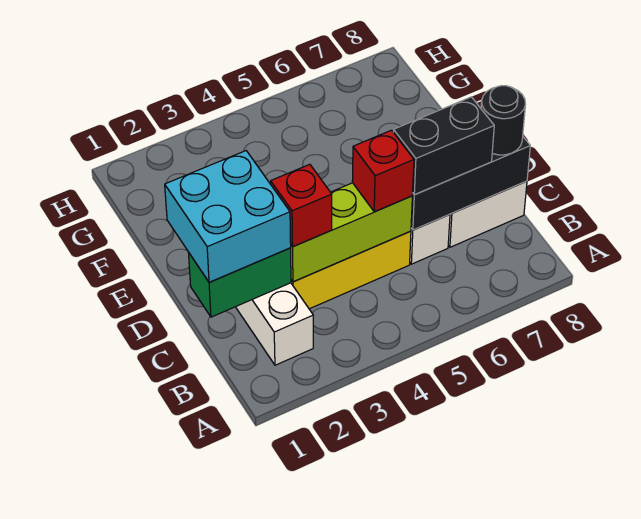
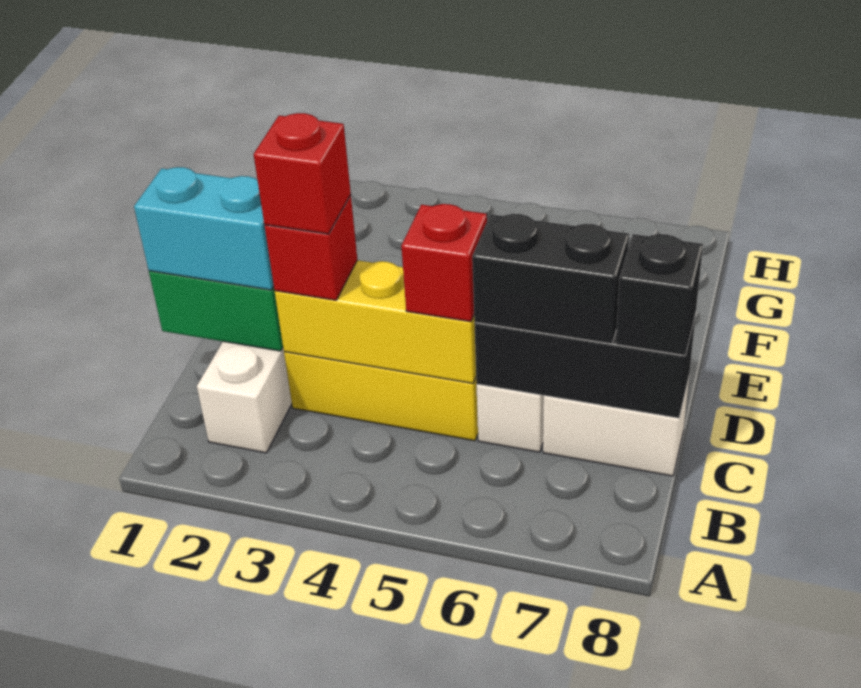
cyan brick C1:D2 level 3 -> cyan brick C1:C2 level 3
lime brick C3:C5 level 2 -> yellow brick C3:C5 level 2
none -> red brick C3 level 4
black round brick C8 level 3 -> black brick C8 level 3

